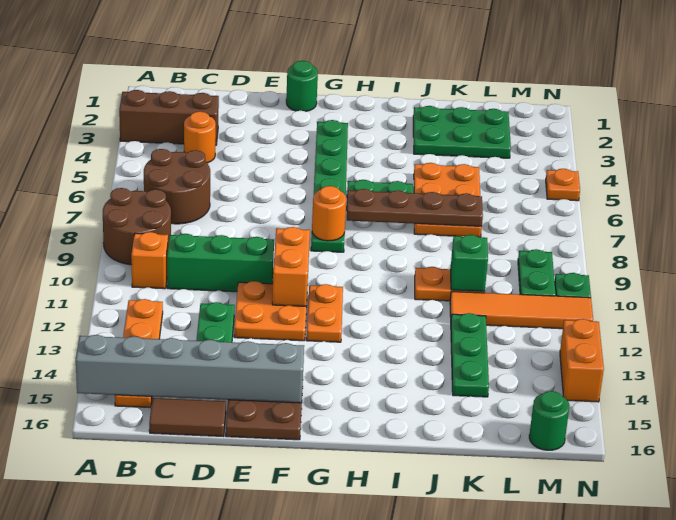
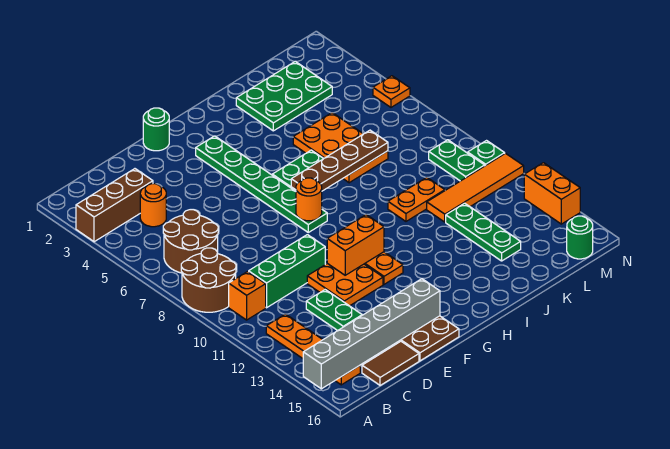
orange brick F10:F11 level 2 -> orange brick F11:G11 level 2
green brick K10 level 2 -> none

